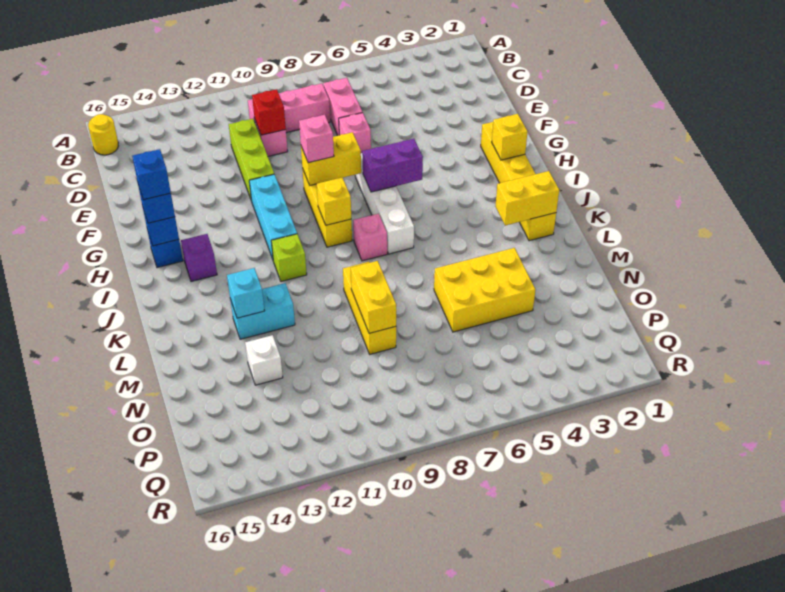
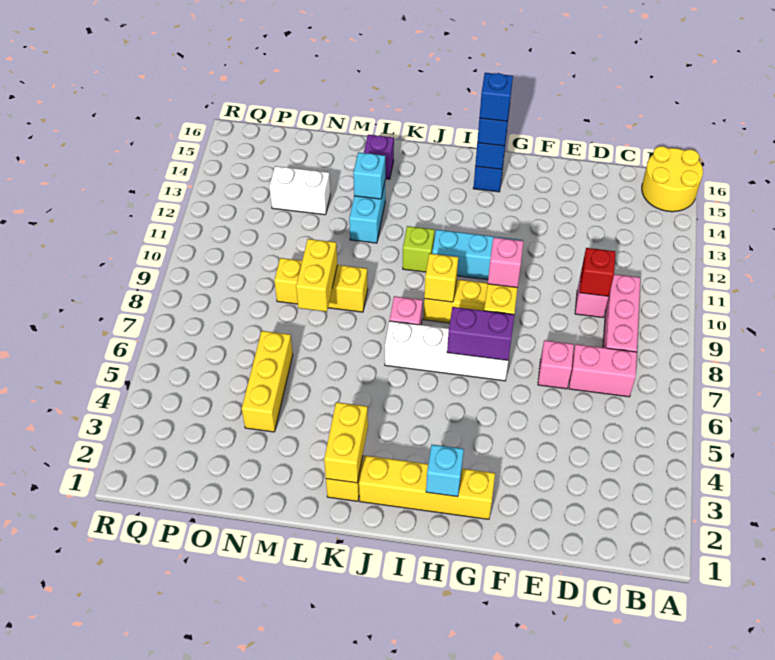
yellow round brick B16 level 1 -> yellow round brick A15:B16 level 1
lime brick D11:F11 level 1 -> none
yellow brick H2 level 2 -> cyan brick H2 level 2
purple brick H6:H7 level 2 -> purple brick G7:H7 level 2
purple brick I14 level 1 -> purple brick L15 level 1
yellow brick M4:N6 level 1 -> yellow brick N4:N6 level 1
yellow brick M9:N9 level 2 -> yellow brick M8:M9 level 2
white brick N13 level 1 -> white brick N13:O13 level 1

